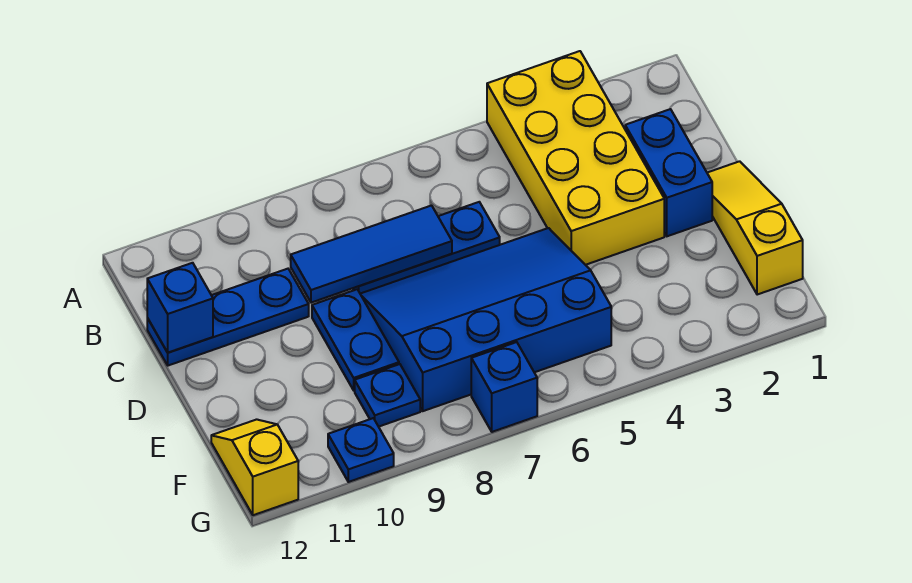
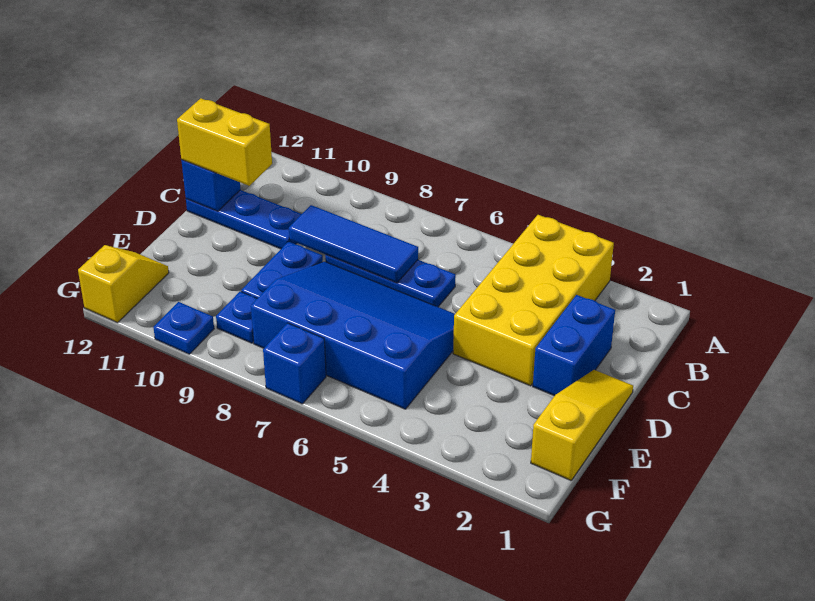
none -> yellow brick C11:C12 level 3

